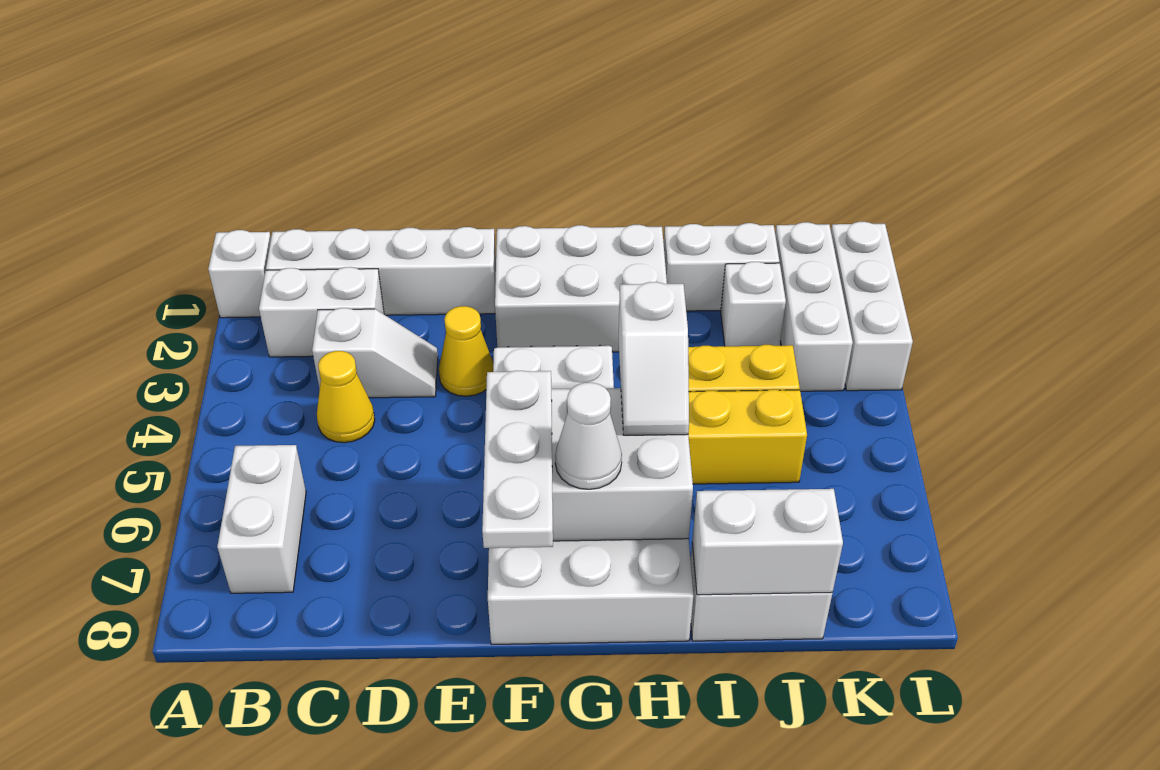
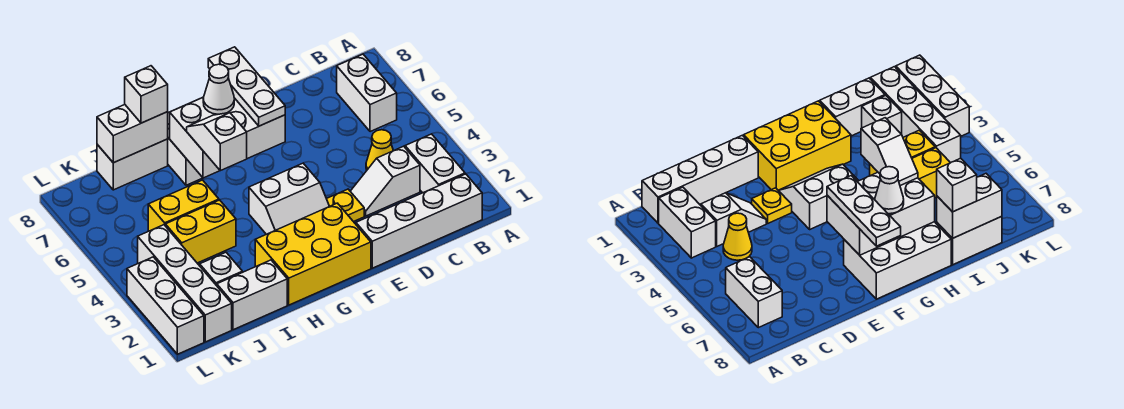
white brick A1 level 1 -> white brick I8 level 3
white brick B2:C2 level 1 -> white brick B2:B3 level 1
yellow cone E3 level 1 -> yellow plate E3 level 1
white brick F1:H2 level 1 -> yellow brick F1:H2 level 1
white brick K1:K3 level 1 -> white brick K1:K4 level 1

